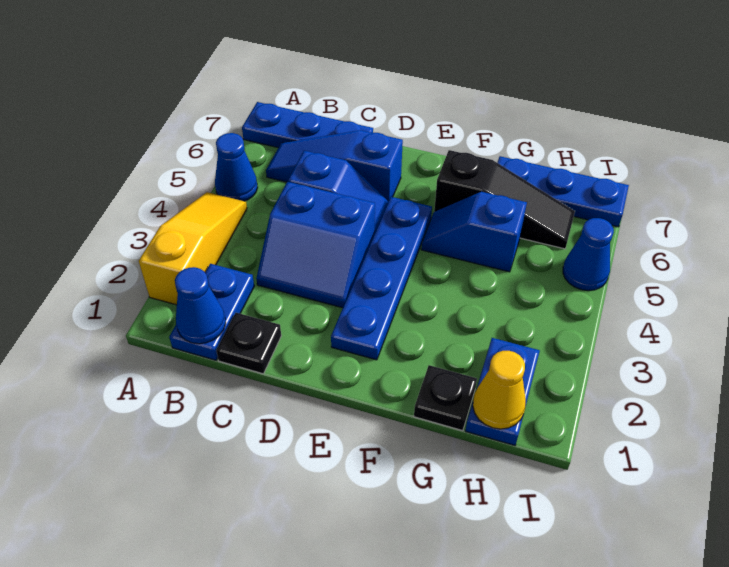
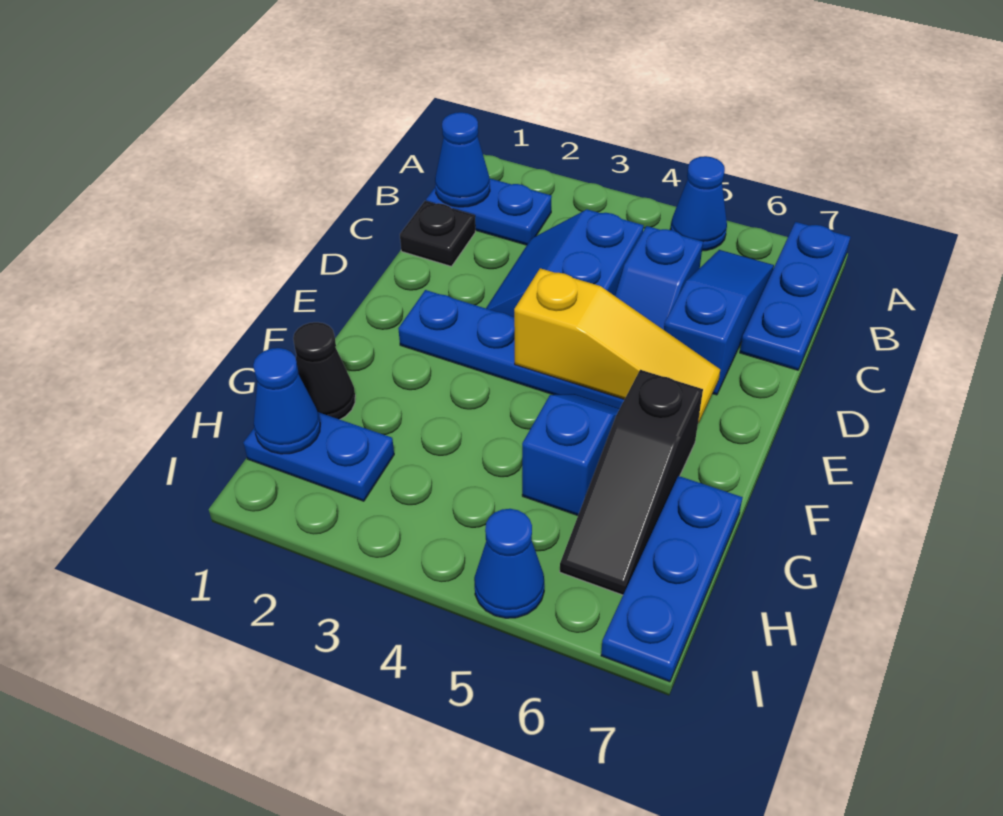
yellow slope A2:A4 level 1 top 2 -> yellow slope E4:E6 level 2 top 4
black plate G1 level 1 -> black cone G1 level 1
yellow cone H1 level 2 -> blue cone H1 level 2

